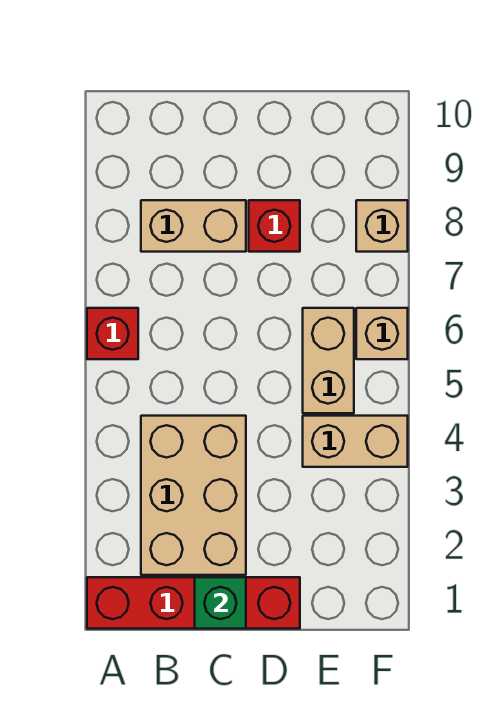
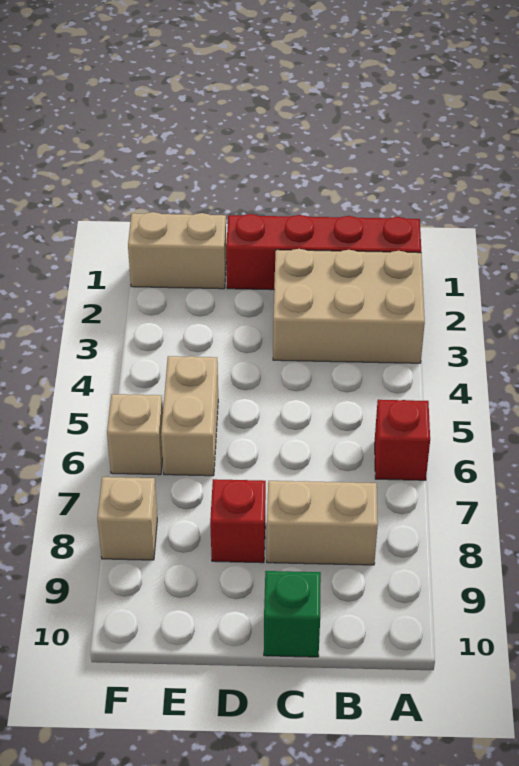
tan brick B2:C4 level 1 -> tan brick A2:C3 level 1
green brick C1 level 2 -> green brick C10 level 1
tan brick E4:F4 level 1 -> tan brick E1:F1 level 1

